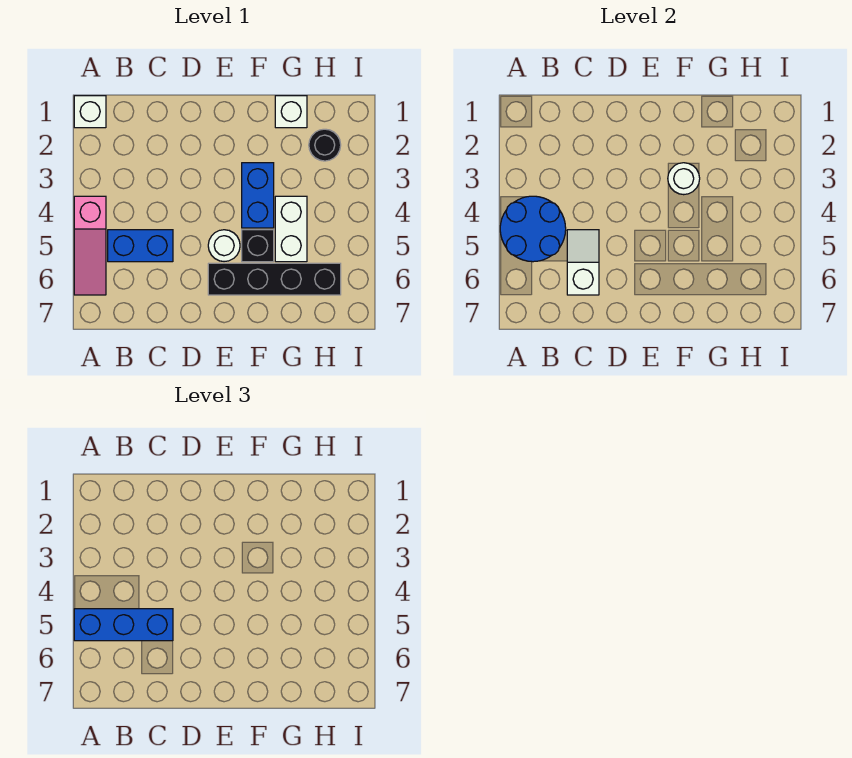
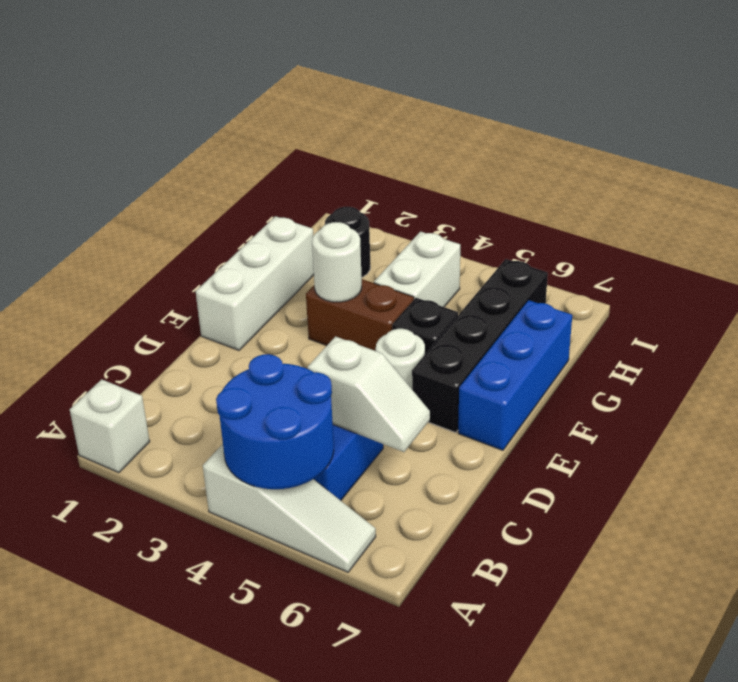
pink slope A4:A6 level 1 top 4 -> white slope A4:A6 level 1 top 4
blue brick A5:C5 level 3 -> blue brick E7:G7 level 1
white slope C5:C6 level 2 top 6 -> white slope C5:C6 level 2 top 5
blue brick F3:F4 level 1 -> brown brick F3:F4 level 1
white brick G1 level 1 -> white brick E1:G1 level 1
white brick G4:G5 level 1 -> white brick G4:H4 level 1

